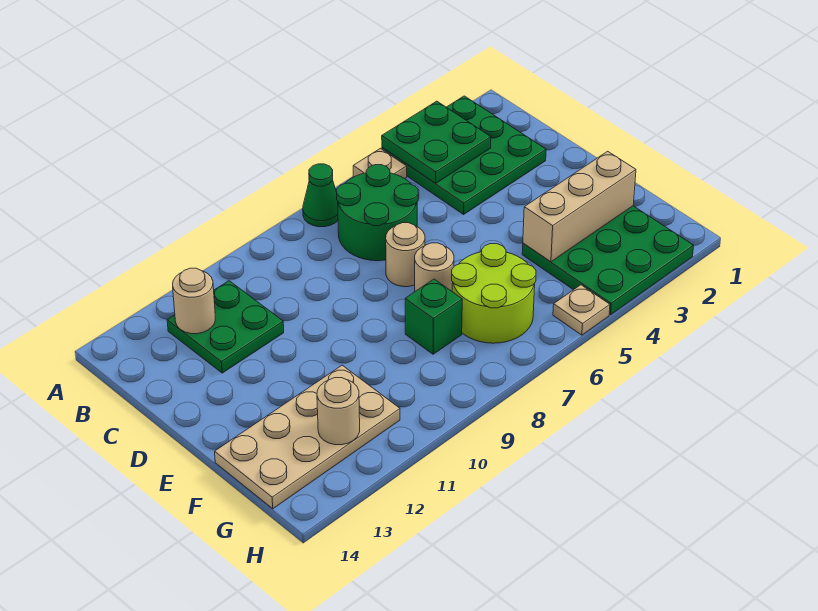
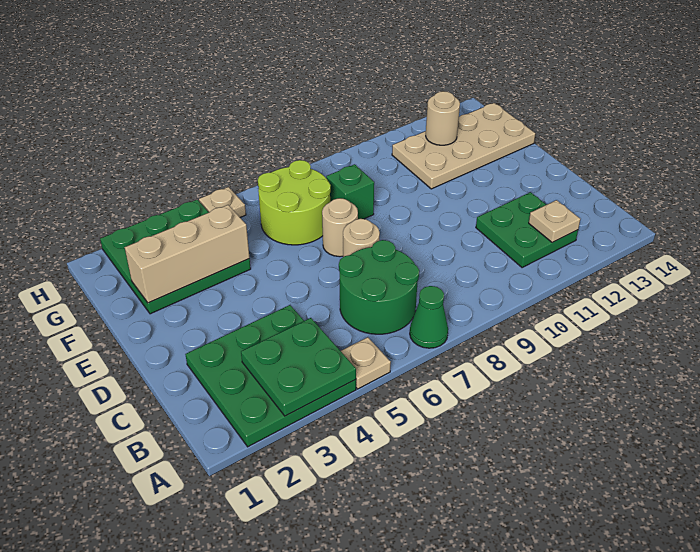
tan round brick B12 level 2 -> tan plate B12 level 2

